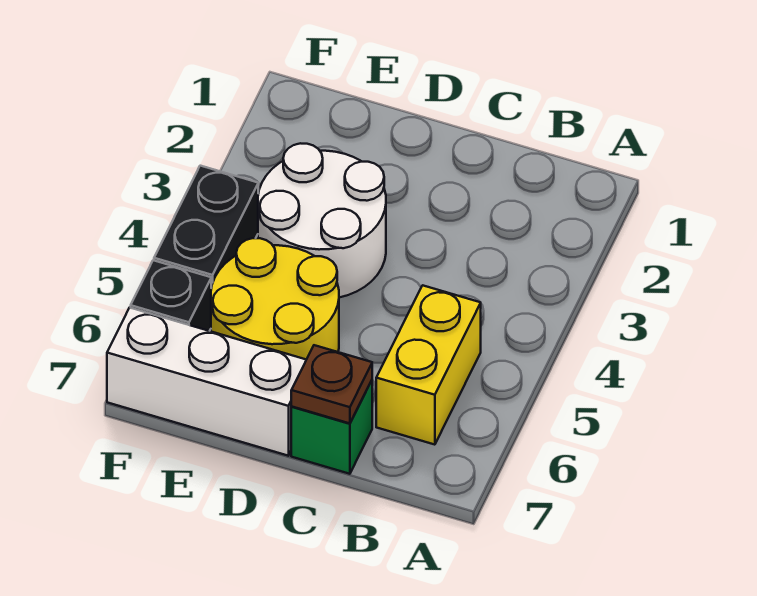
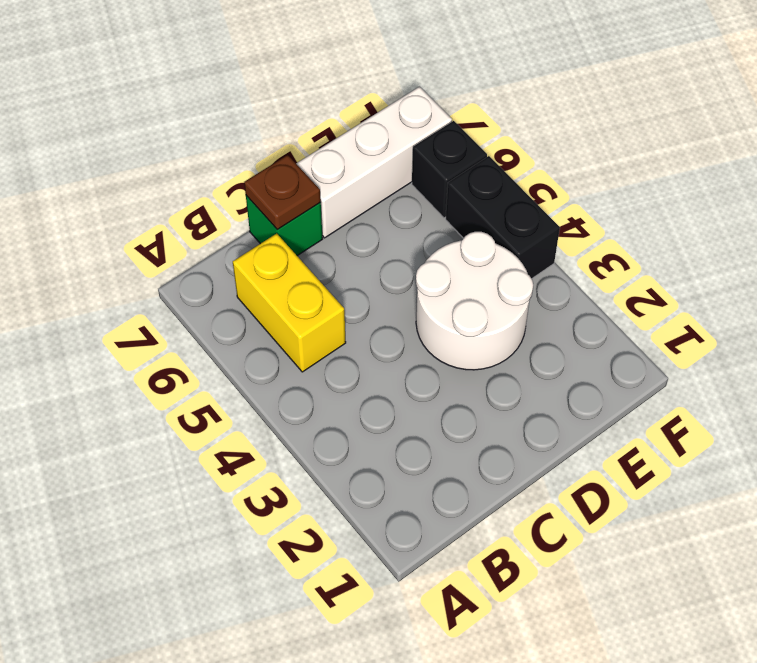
yellow round brick D5:E6 level 1 -> none

